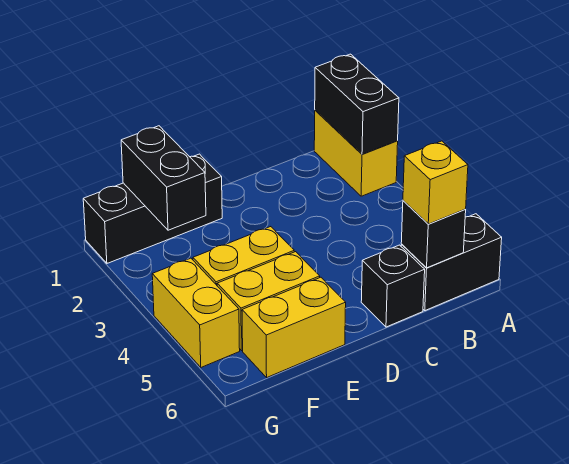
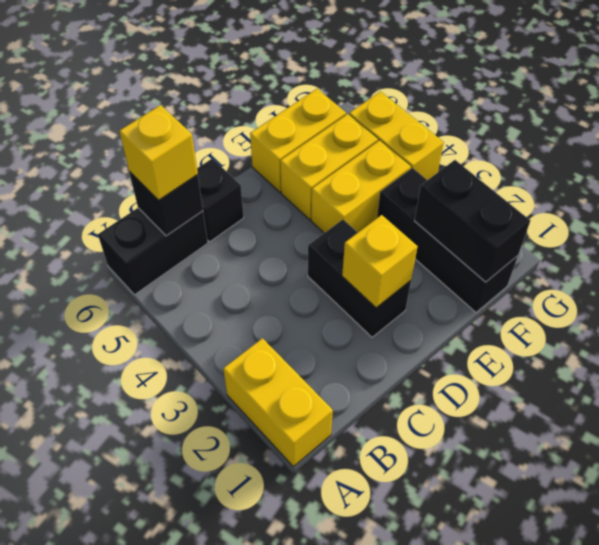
black brick A1:A2 level 2 -> black brick D2:D3 level 1
none -> yellow brick D2 level 2
black brick E1:G1 level 1 -> black brick F1:F3 level 1

